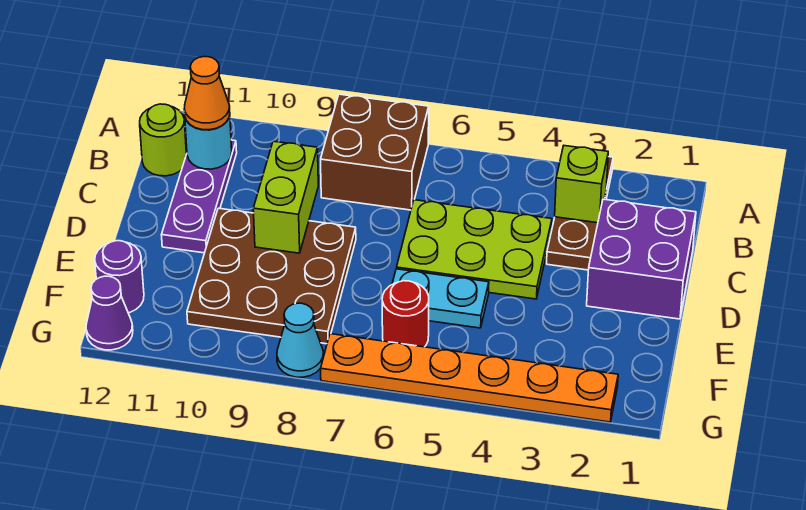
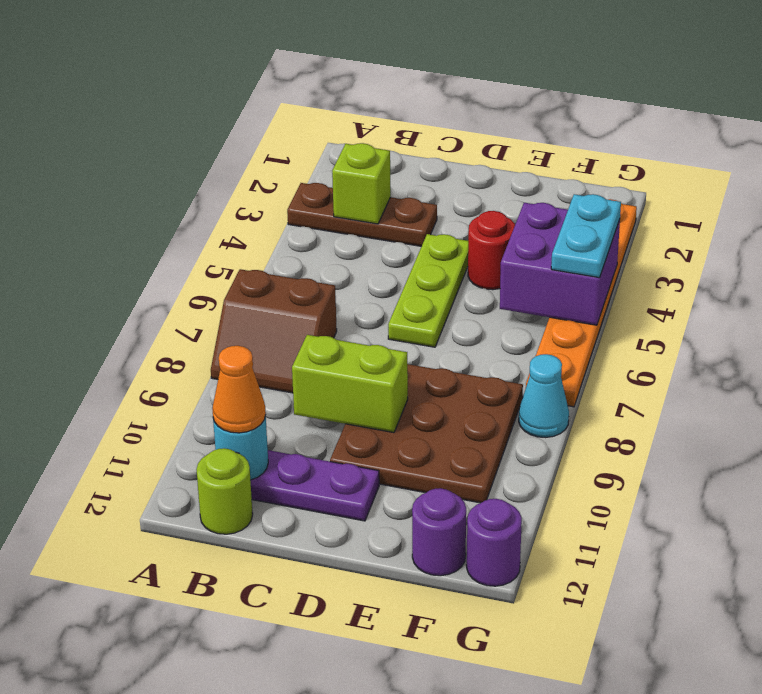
brown brick A7:B8 level 1 -> brown slope A7:B8 level 1 top 7
purple brick C1:D2 level 1 -> purple brick F4:G5 level 2
lime plate C4:D6 level 1 -> lime plate D4:D6 level 1
cyan plate E5:E6 level 1 -> cyan plate G4:G5 level 3
red round brick F6 level 1 -> red round brick E4 level 1
purple cone G12 level 1 -> purple round brick G12 level 1

